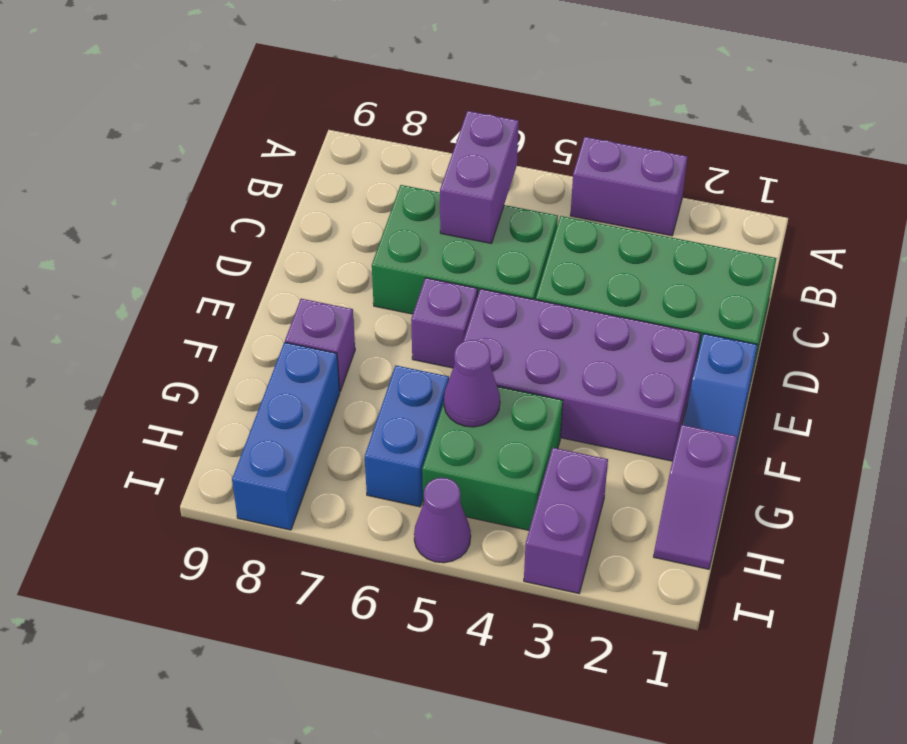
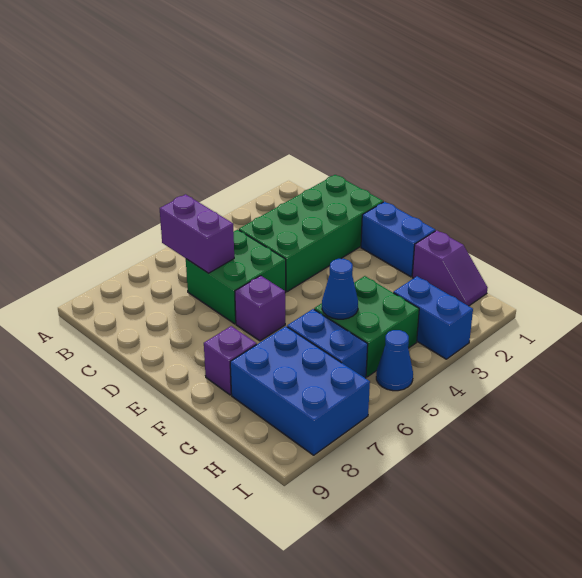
purple brick A3:A4 level 1 -> none
green brick C5:D7 level 1 -> green brick C5:D6 level 1
blue slope E1:F1 level 1 top E -> blue brick E1:F1 level 1
purple brick E2:F5 level 1 -> none
purple cone G5 level 2 -> blue cone G5 level 2
blue brick G8:I8 level 1 -> blue brick G7:I8 level 1
purple brick H3:I3 level 1 -> blue brick H3:I3 level 1
purple cone I5 level 1 -> blue cone I5 level 1

